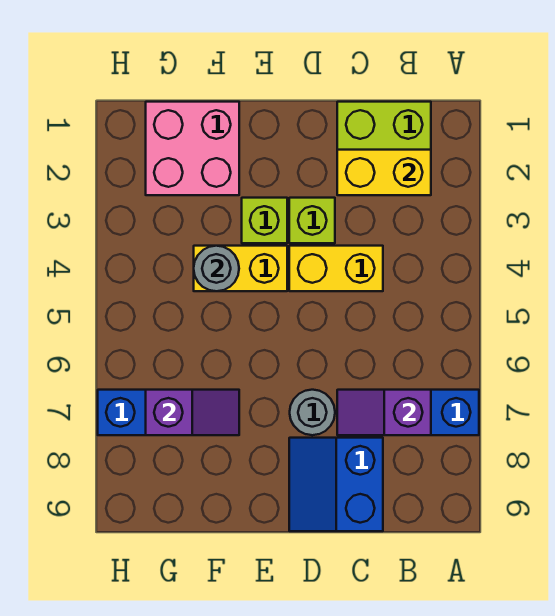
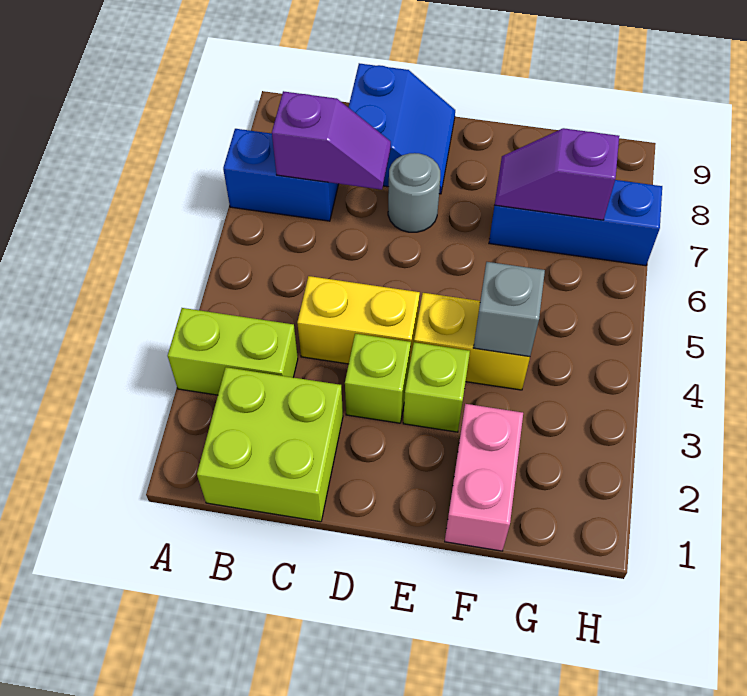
none -> lime brick A3:B3 level 1
yellow brick B2:C2 level 2 -> none
pink brick F1:G2 level 1 -> pink brick F1:F2 level 1
grey round brick F4 level 2 -> grey brick F4 level 2

